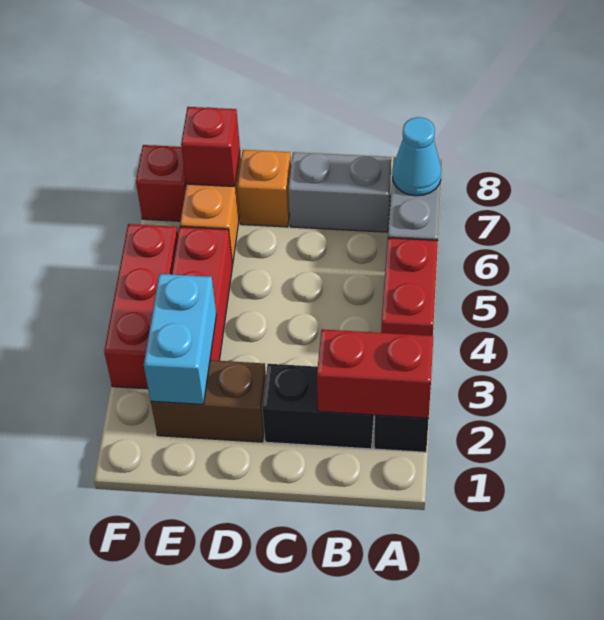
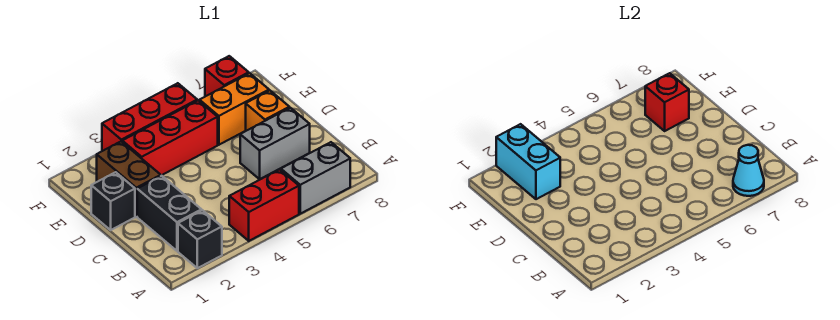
red brick A2:B2 level 2 -> none
grey brick B7:C7 level 1 -> grey brick C6:C7 level 1
none -> black brick D1 level 1
cyan brick E2:E3 level 2 -> cyan brick E2:F2 level 2

